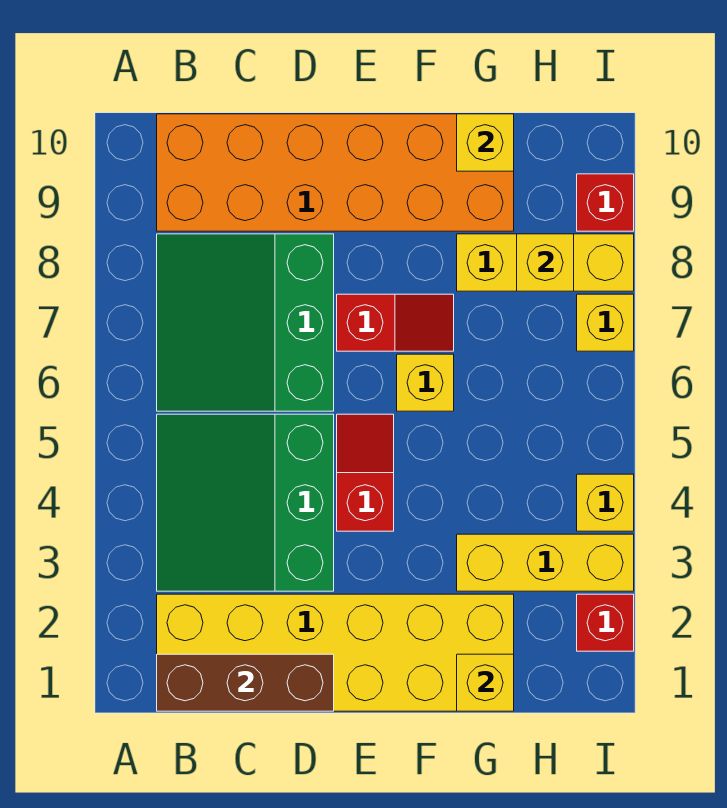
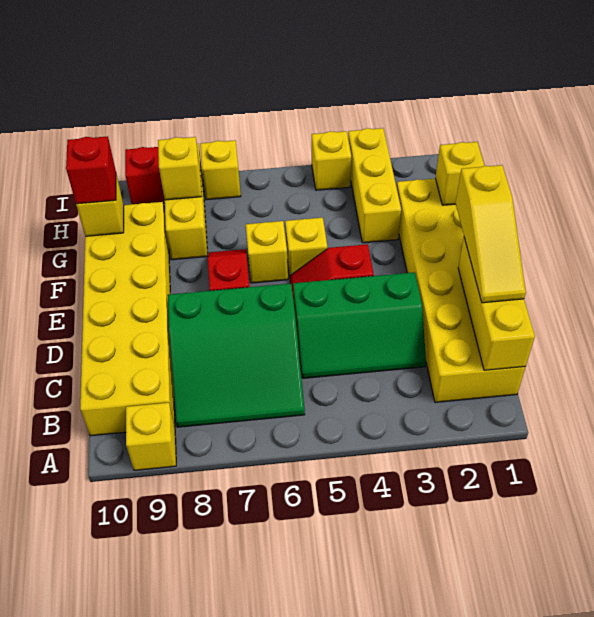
none -> yellow brick A9 level 1
brown brick B1:D1 level 2 -> yellow brick B1:D1 level 2
green slope B3:D5 level 1 top D -> green slope C3:D5 level 1 top D
orange brick B9:G10 level 1 -> yellow brick B9:G10 level 1
none -> yellow slope C1:E1 level 3 top E
none -> yellow brick F5 level 1
red brick I2 level 1 -> red brick G10 level 3

